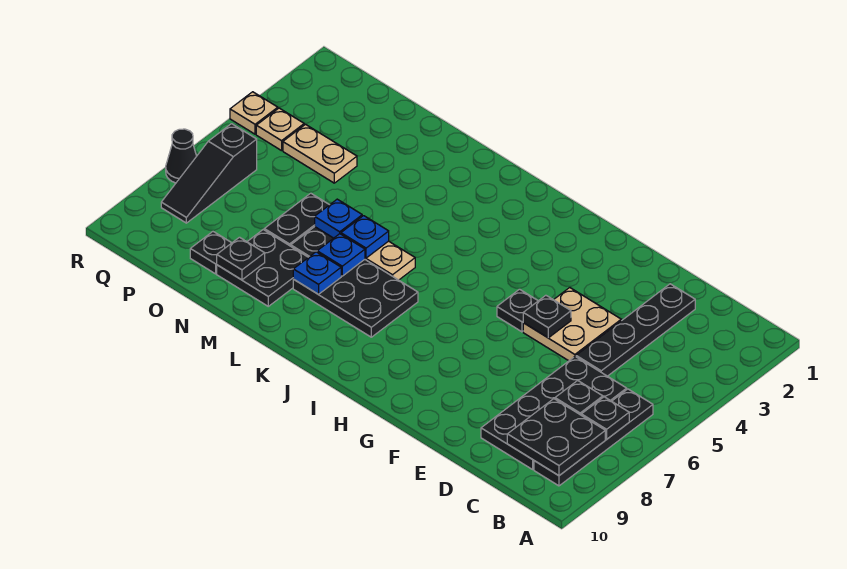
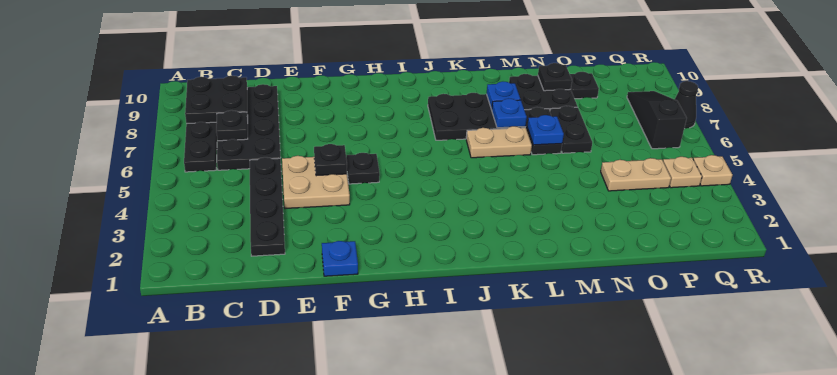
black plate B7 level 2 -> none
blue plate L6 level 2 -> blue plate F1 level 1

